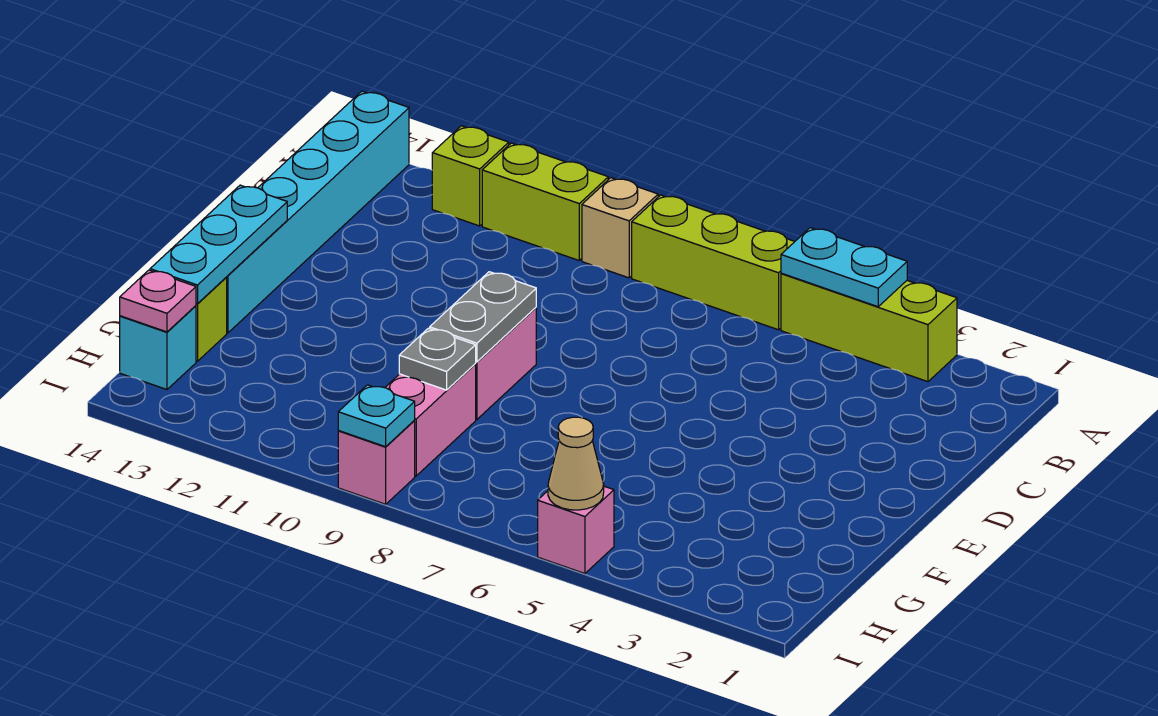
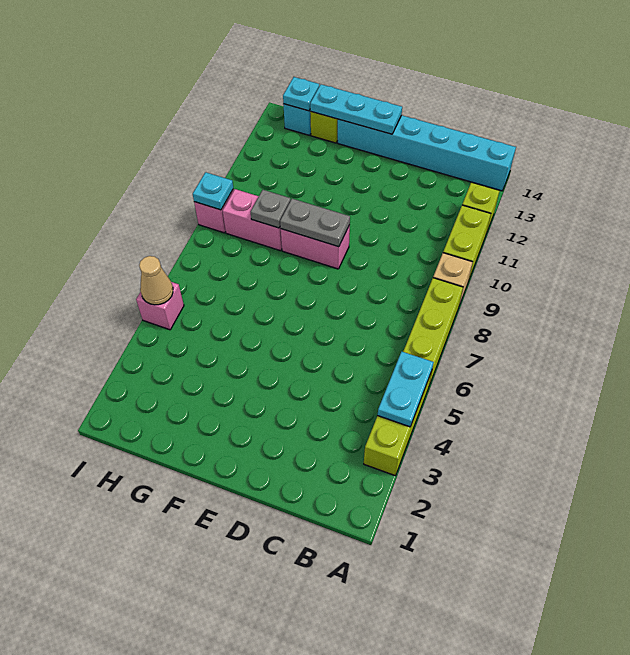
pink plate H14 level 2 -> cyan plate H14 level 2

